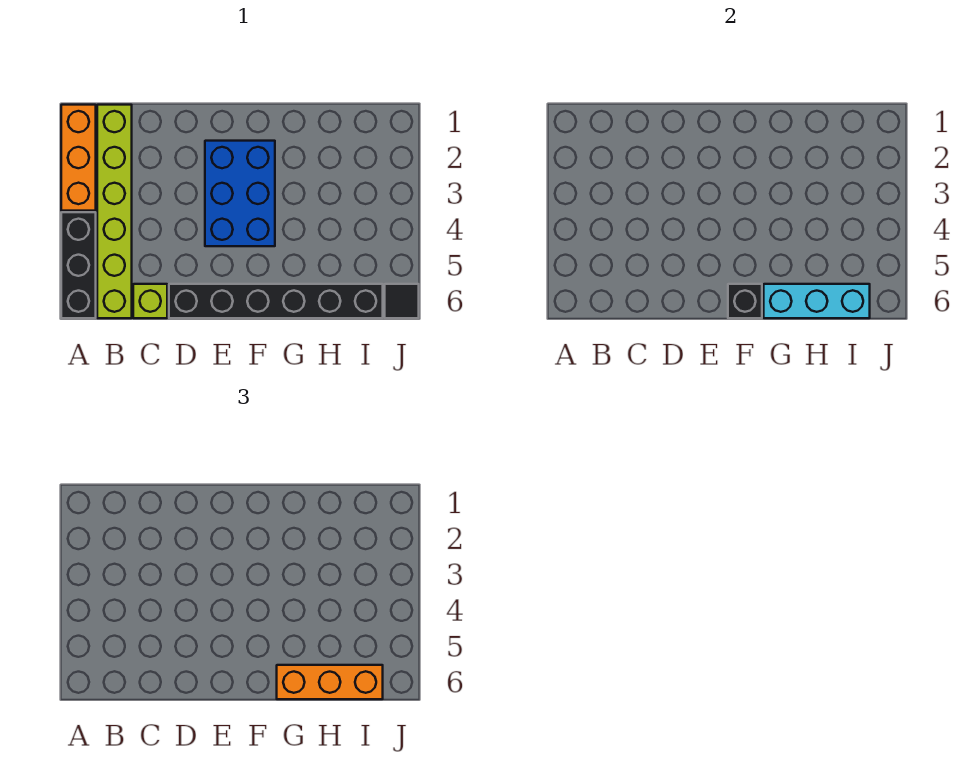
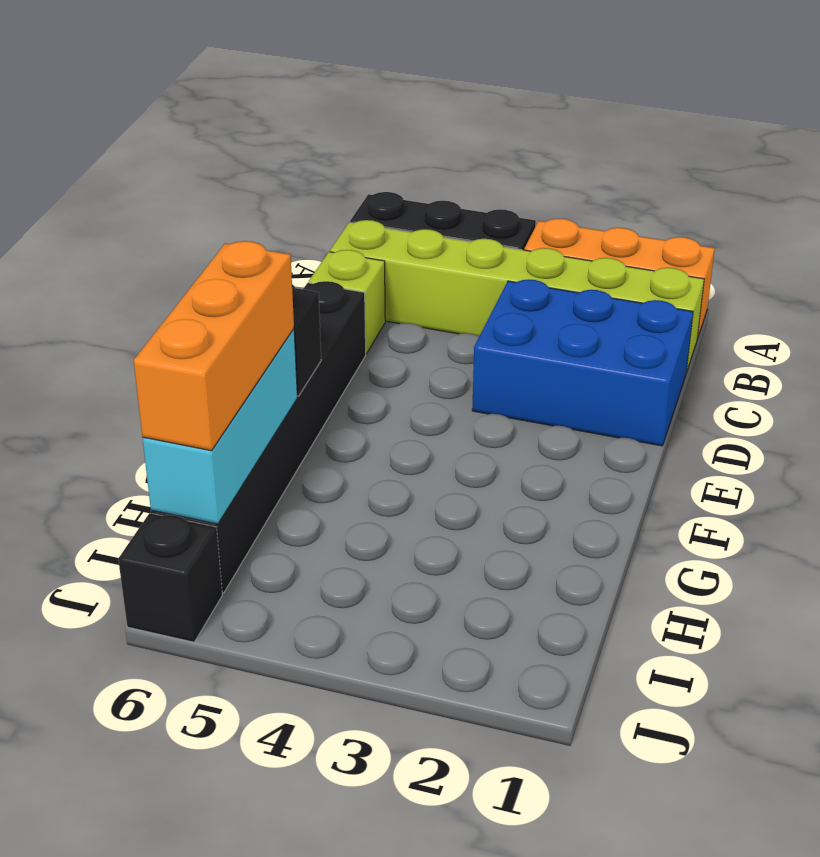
blue brick E2:F4 level 1 -> blue brick C1:D3 level 1
black tile J6 level 1 -> black brick J6 level 1

